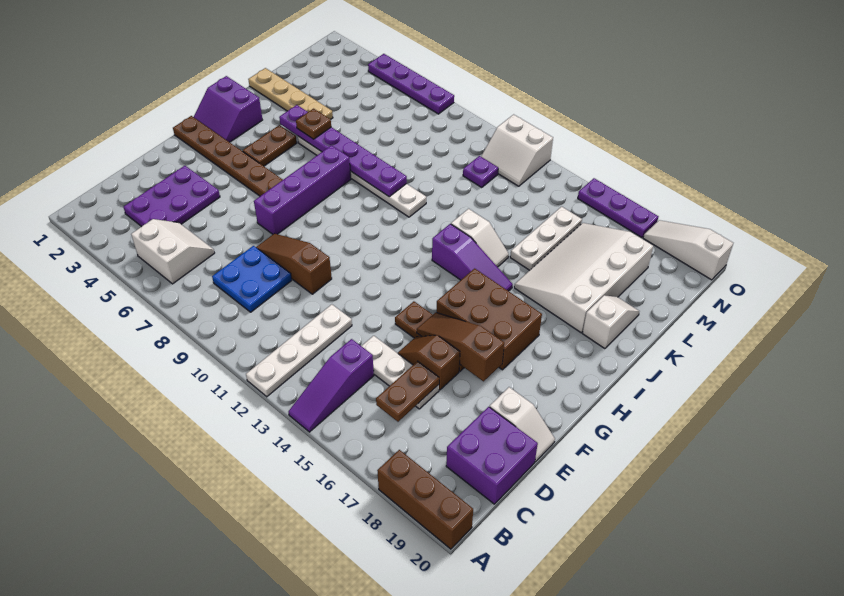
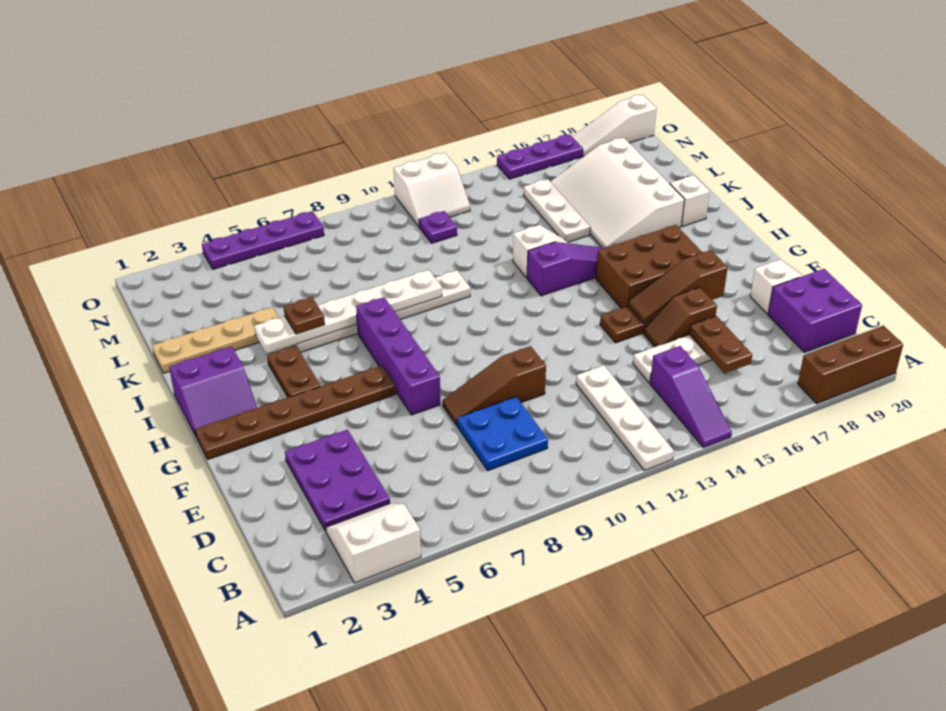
white slope B5:C6 level 1 top B -> white slope A3:B4 level 1 top A
purple plate J4:J9 level 2 -> white plate J4:J9 level 2

